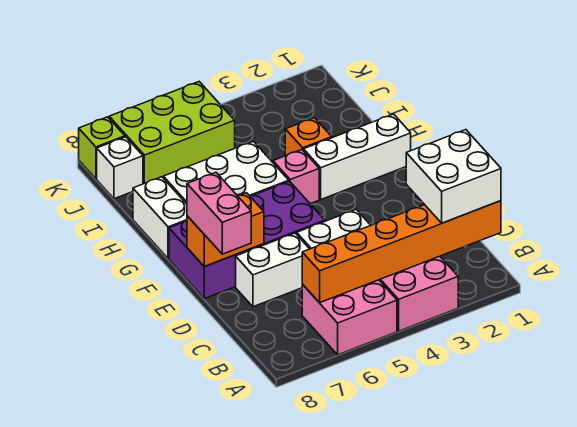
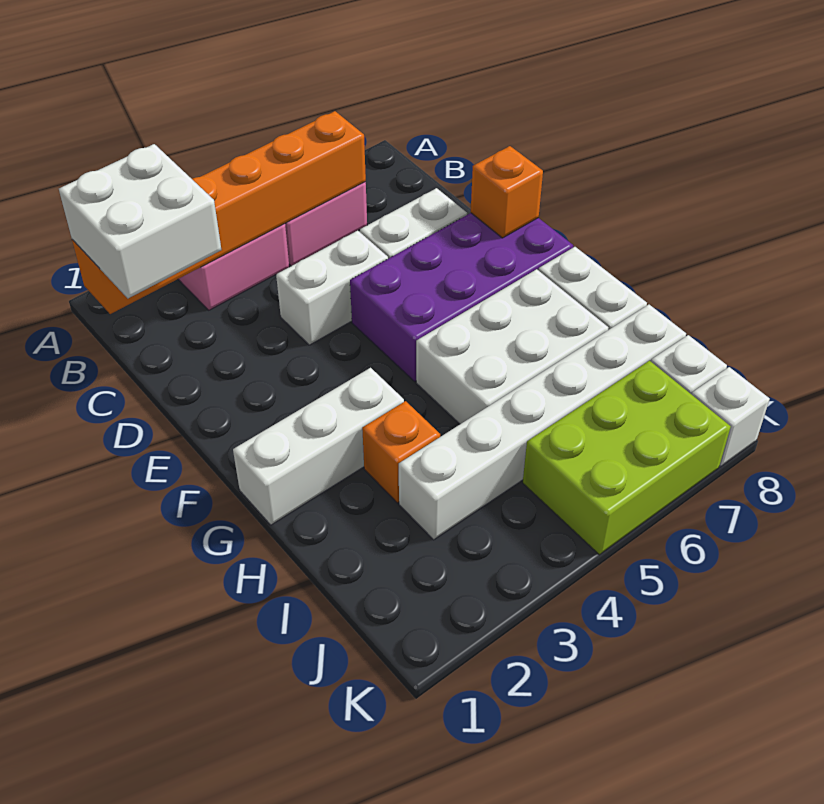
pink brick D8:E8 level 3 -> none
orange brick E7:E8 level 2 -> orange brick E8 level 2
pink brick G4 level 1 -> none
none -> white brick I3:I8 level 1
lime brick K8 level 1 -> white brick K8 level 1

